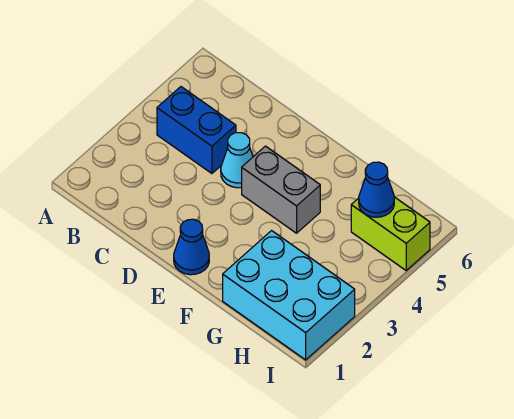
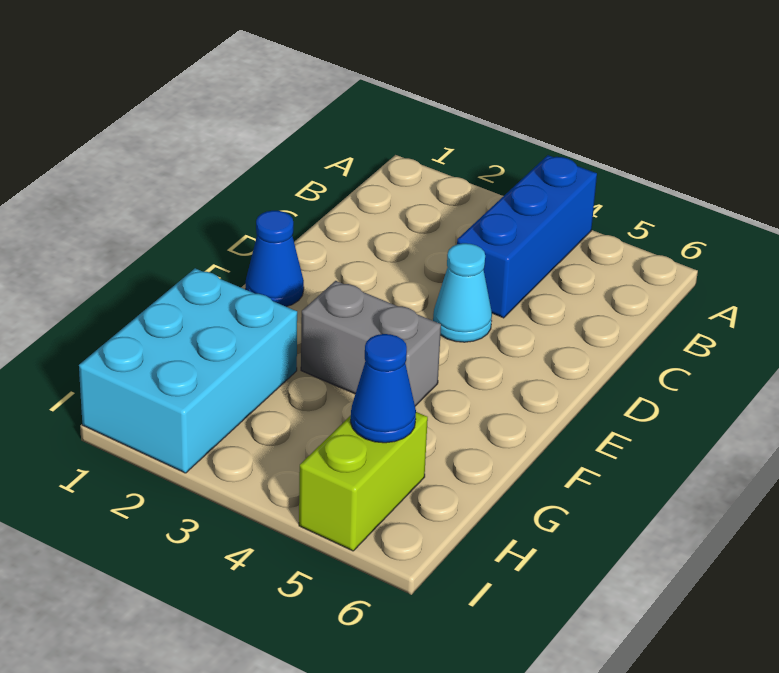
blue brick B4:C4 level 1 -> blue brick A4:C4 level 1
grey brick E4:F4 level 1 -> grey brick F3:F4 level 1

